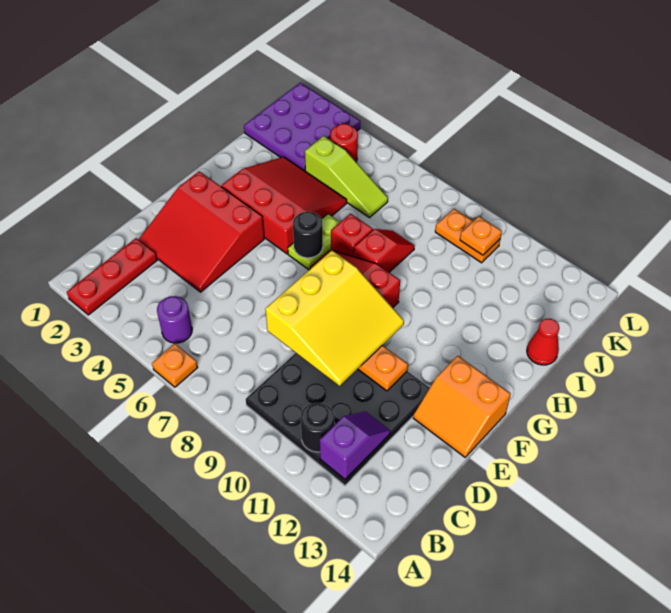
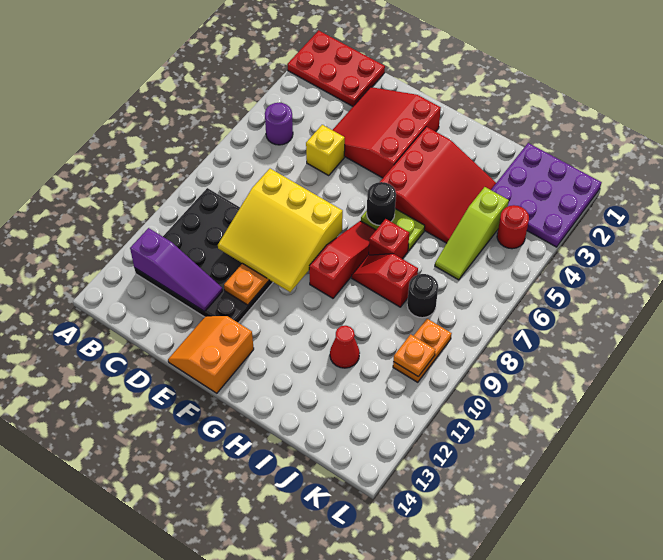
red plate A2:C2 level 1 -> red plate A1:C2 level 1
orange plate A6 level 1 -> none
black round brick B11 level 2 -> black round brick J8 level 1
purple slope B12:C12 level 2 top B -> purple slope B12:D12 level 2 top B
none -> yellow brick D5 level 1
red slope H8:I8 level 1 top H -> red slope H8:I8 level 1 top I
red cone I14 level 1 -> red cone I11 level 1

